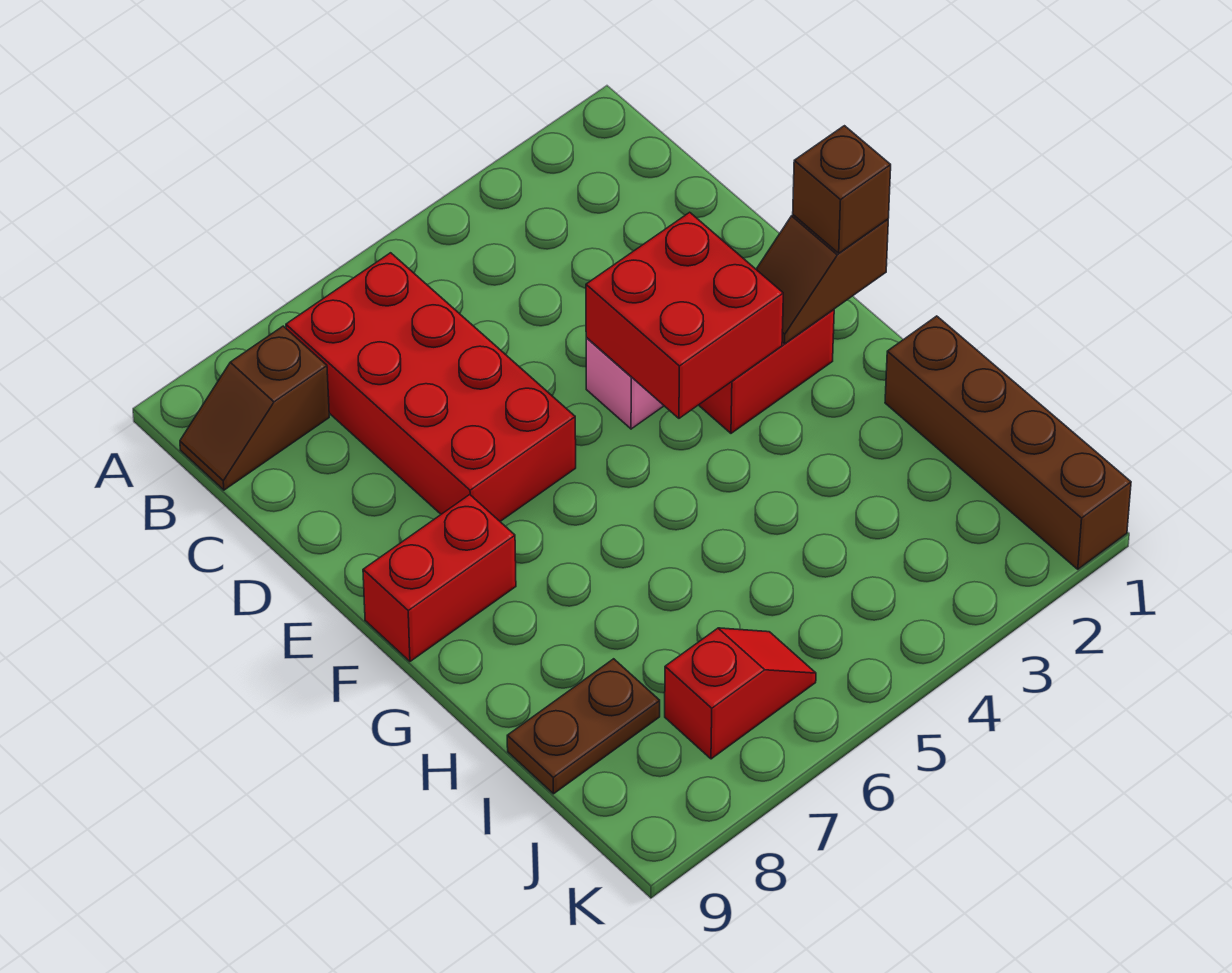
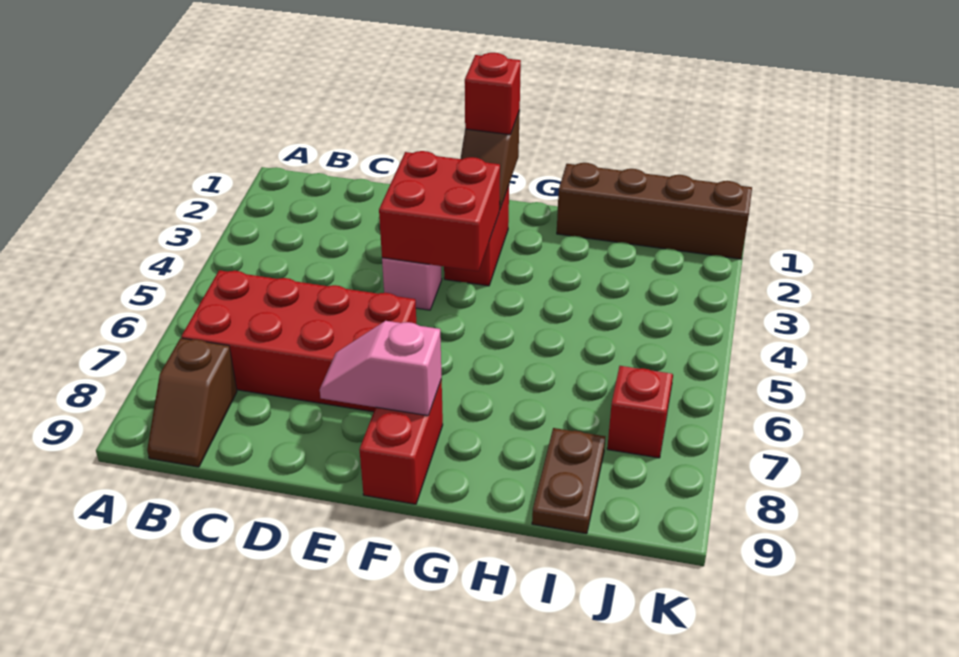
none -> pink slope E8:F8 level 2 top F
brown brick F1 level 3 -> red brick F1 level 3

